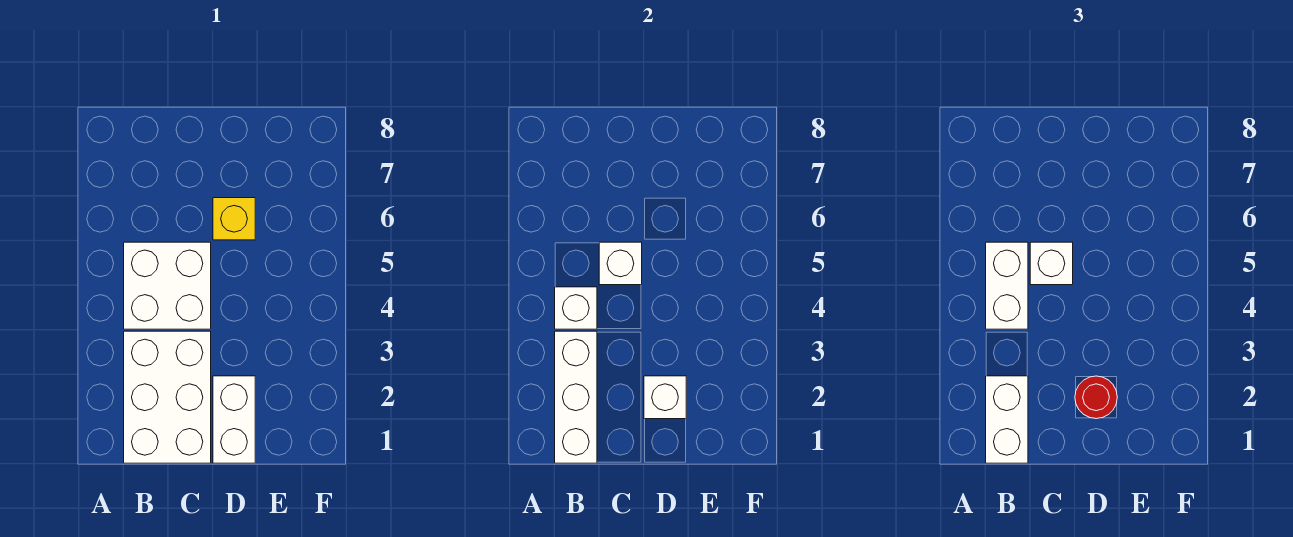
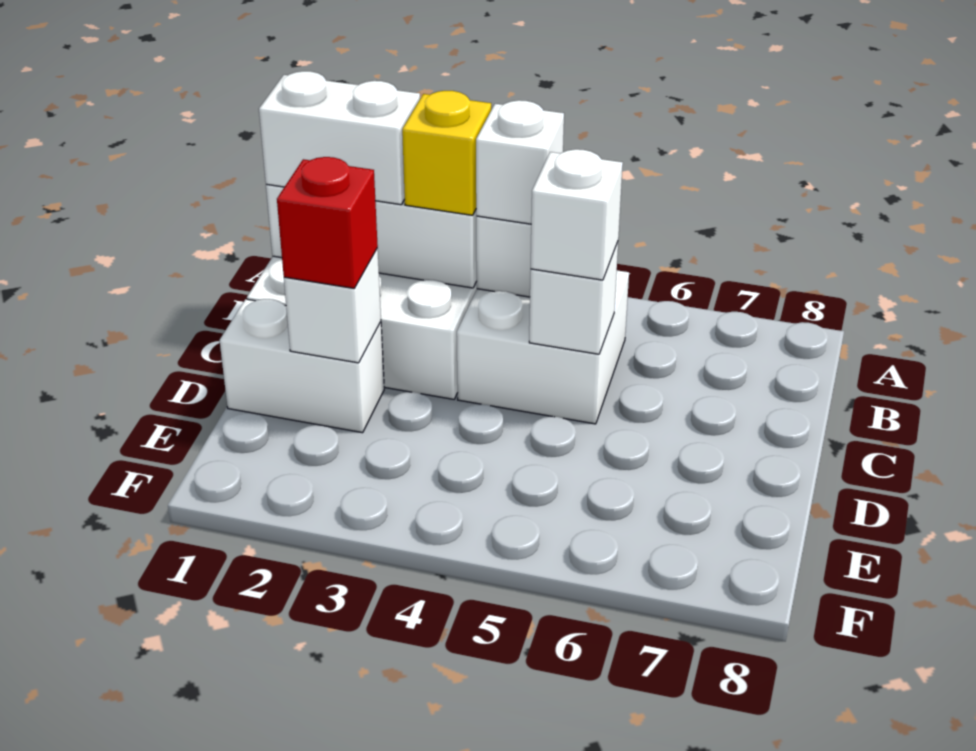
white brick B4:B5 level 3 -> white brick B4 level 3
red round brick D2 level 3 -> red brick D2 level 3
yellow brick D6 level 1 -> yellow brick B3 level 3

